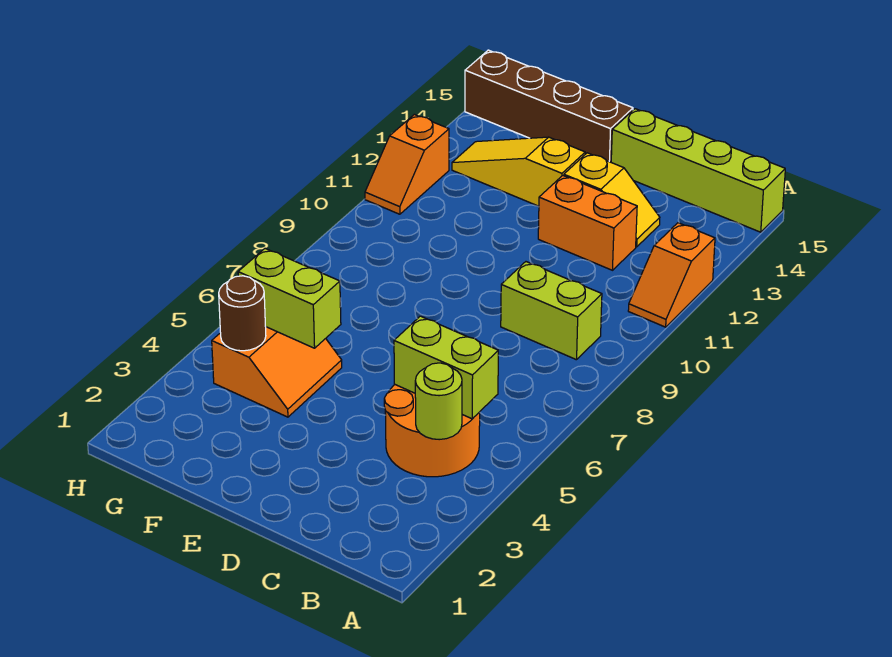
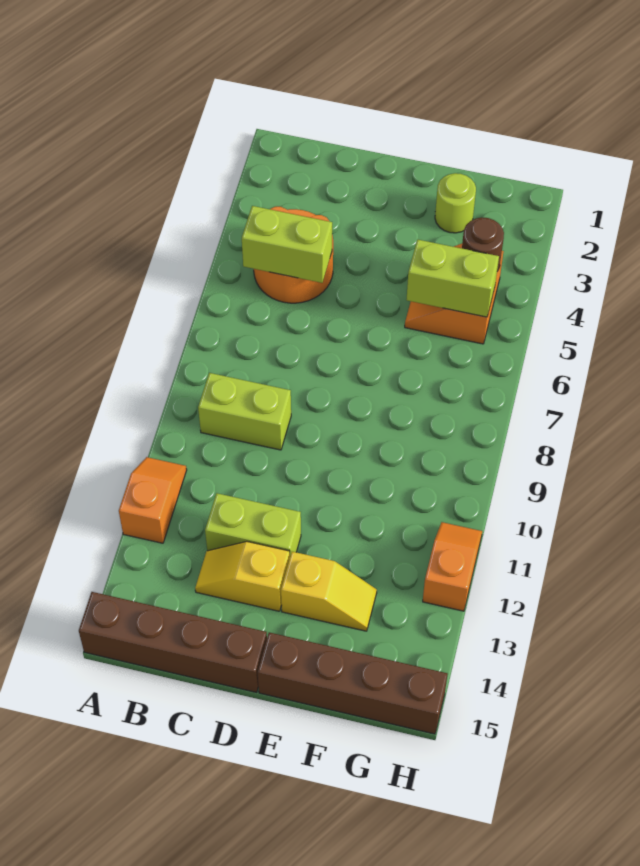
lime brick A15:D15 level 1 -> brown brick A15:D15 level 1
lime round brick B4 level 2 -> lime round brick F2 level 1
orange brick C12:D12 level 1 -> lime brick C12:D12 level 1
yellow slope E13:G13 level 1 top E -> yellow slope E13:F13 level 1 top E

